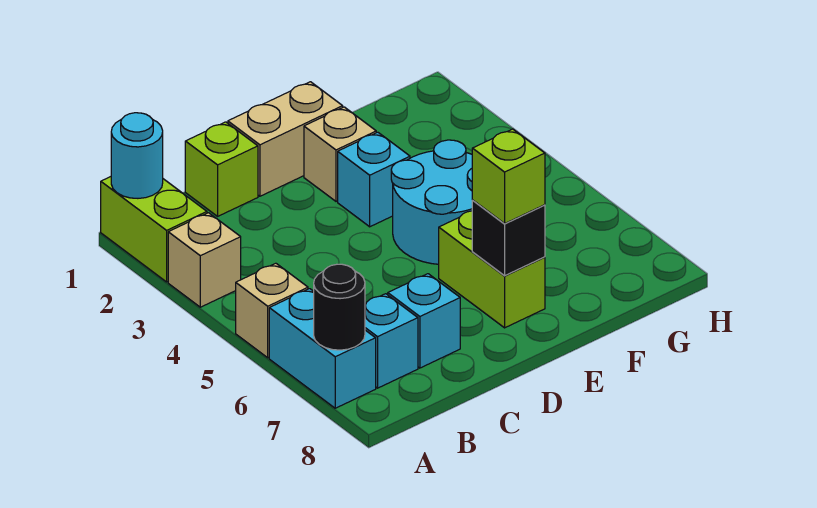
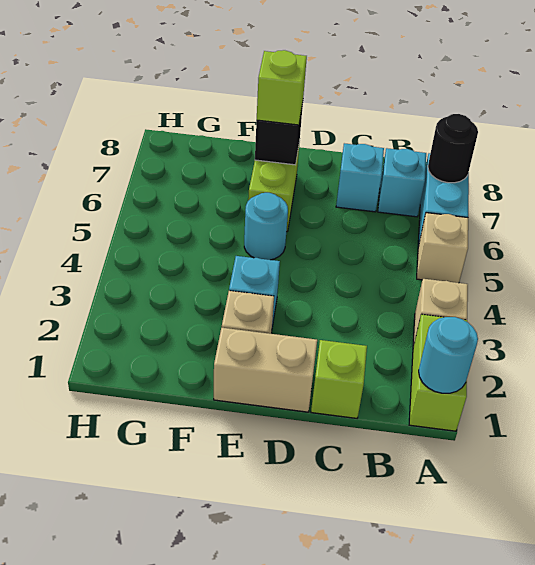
cyan round brick E4:F5 level 1 -> cyan round brick E5 level 1

